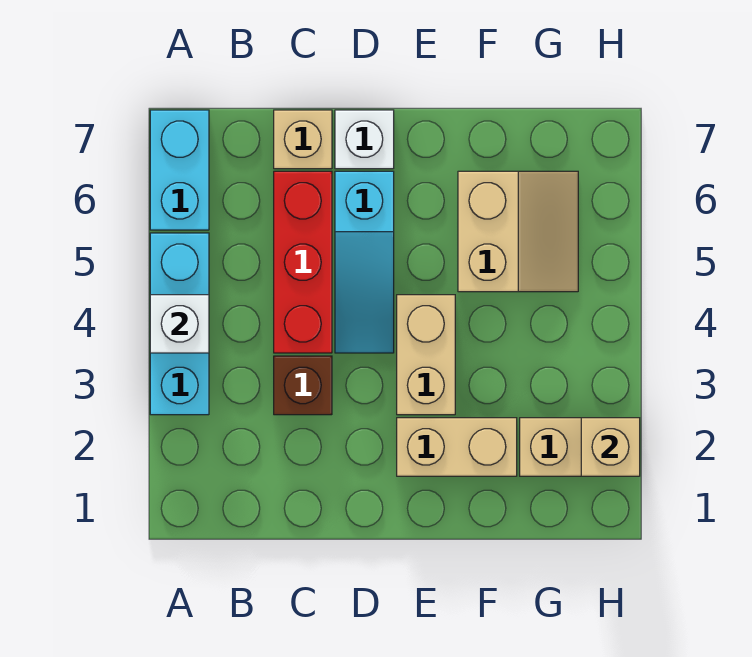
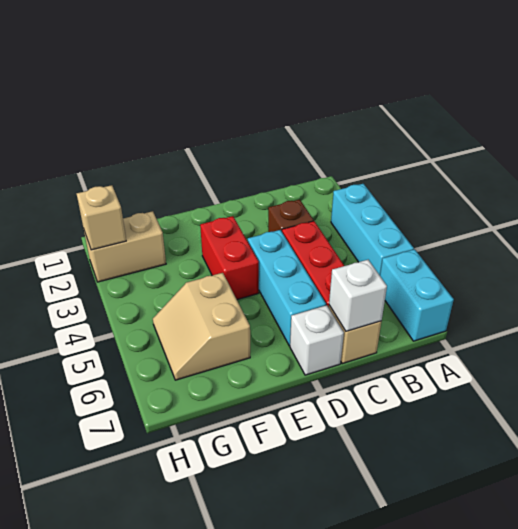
white brick A4 level 2 -> white brick C7 level 2
cyan slope D4:D6 level 1 top 6 -> cyan brick D4:D6 level 1
tan brick E2:F2 level 1 -> none
tan brick E3:E4 level 1 -> red brick E3:E4 level 1

